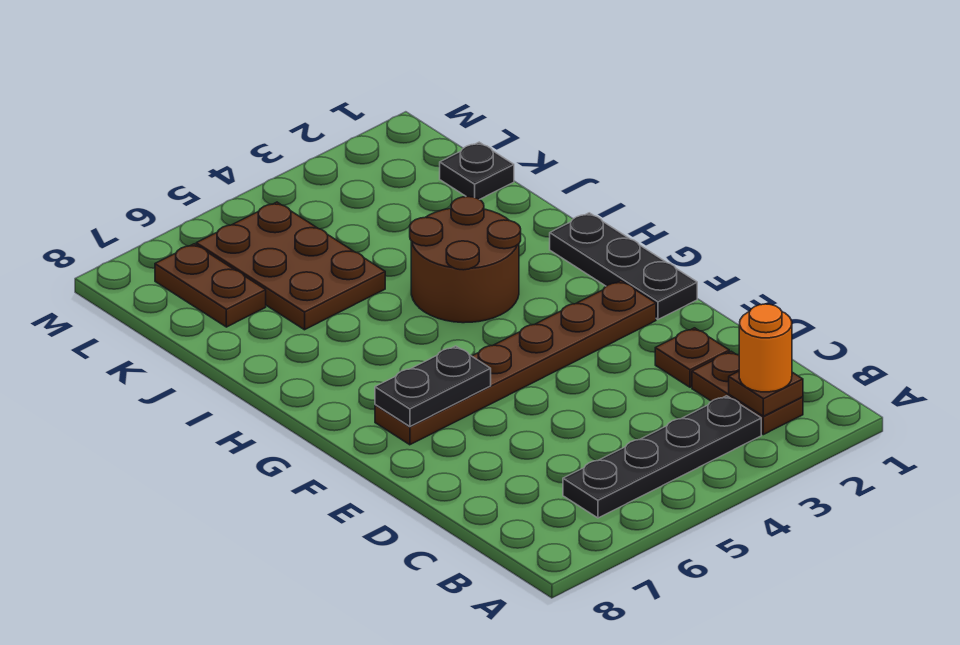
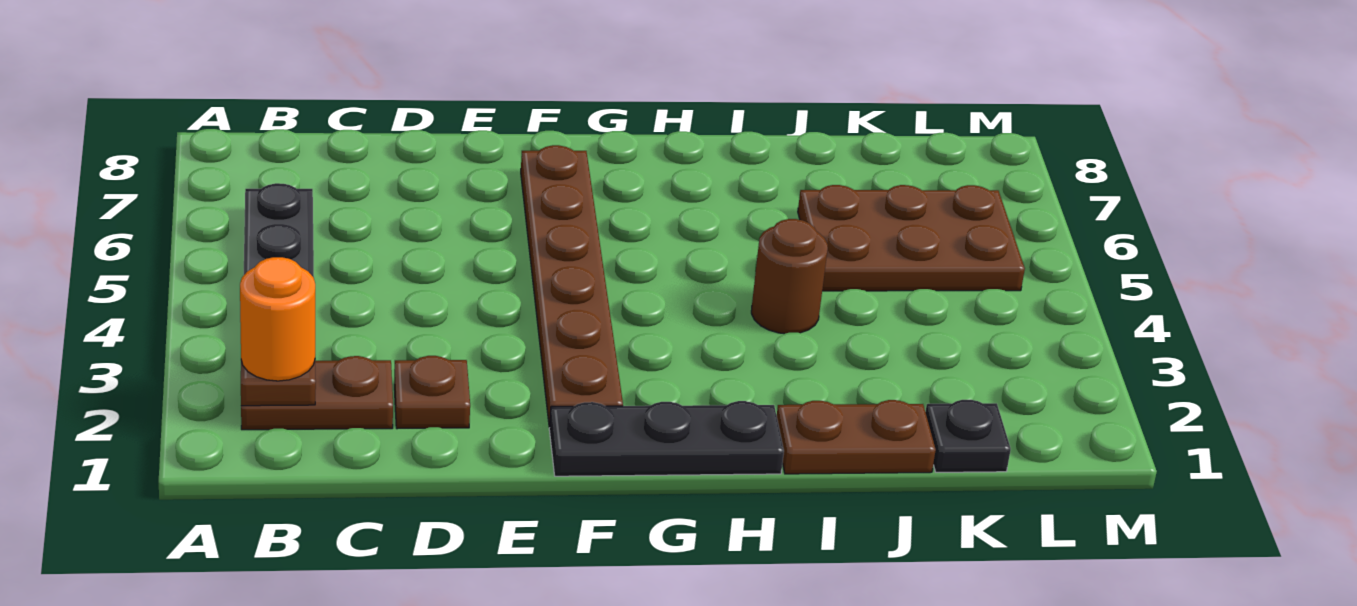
black plate F6:F7 level 2 -> none
brown round brick H3:I4 level 1 -> brown round brick I4 level 1
brown plate K7:L7 level 1 -> brown plate I1:J1 level 1

